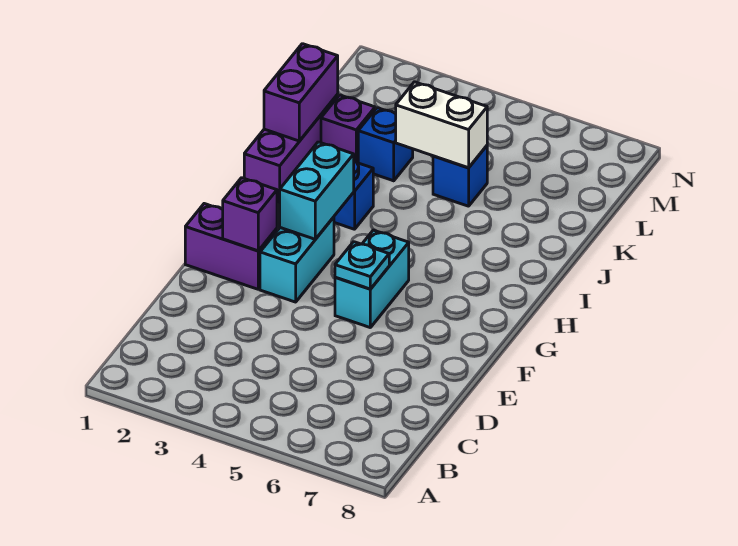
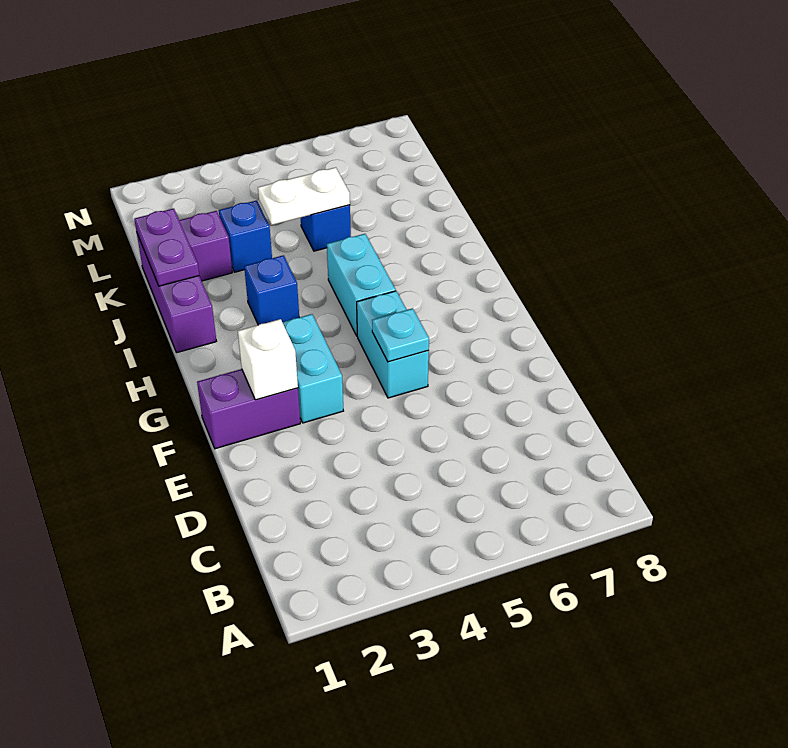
purple brick F2 level 2 -> white brick F2 level 2
cyan brick G3:H3 level 2 -> cyan brick H5:I5 level 1
purple brick J1:K1 level 2 -> purple plate J1:K1 level 2
white brick K4:K5 level 2 -> white plate K4:K5 level 2

